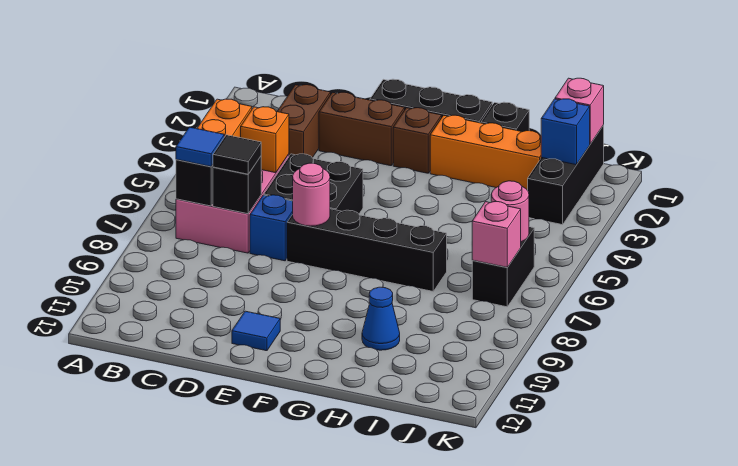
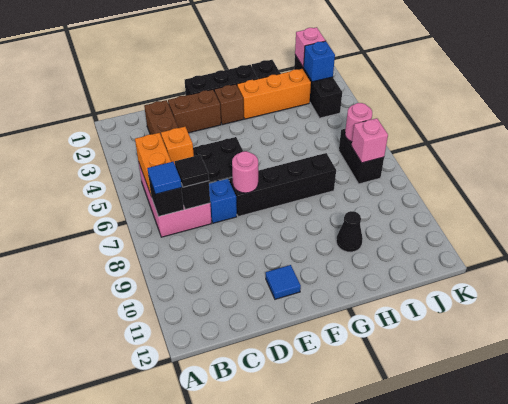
blue cone H10 level 1 -> black cone H10 level 1

